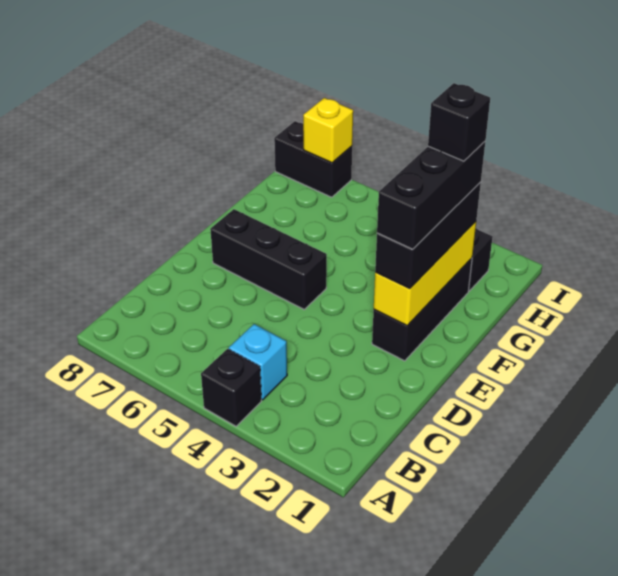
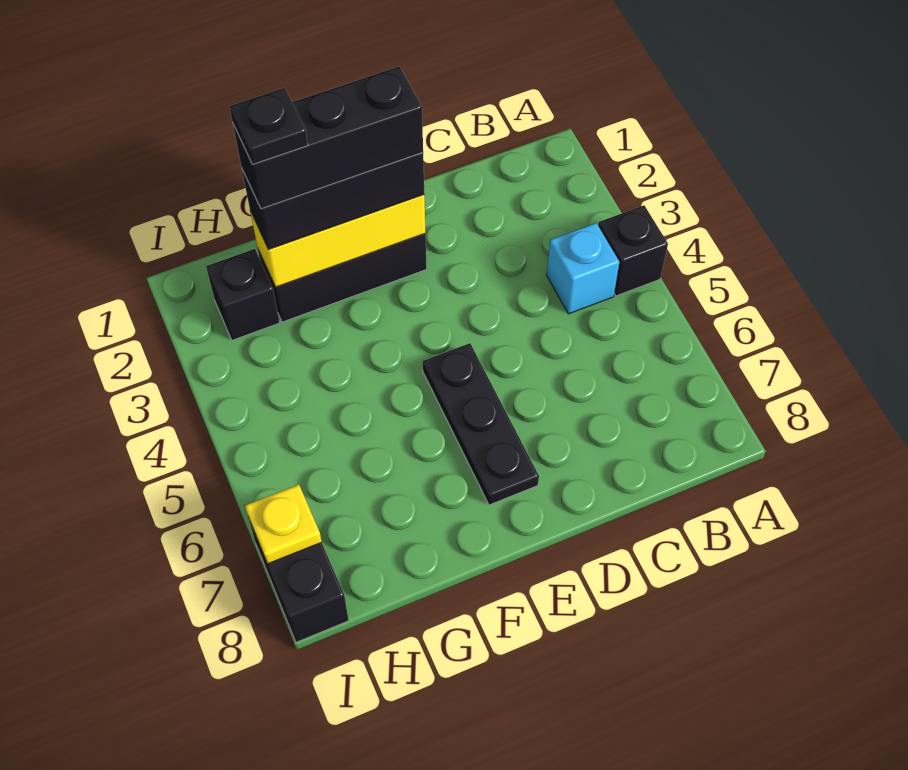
black brick E5:E7 level 1 -> black plate E5:E7 level 1
black brick G2 level 5 -> black plate G2 level 5
yellow brick I7 level 2 -> yellow plate I7 level 2

